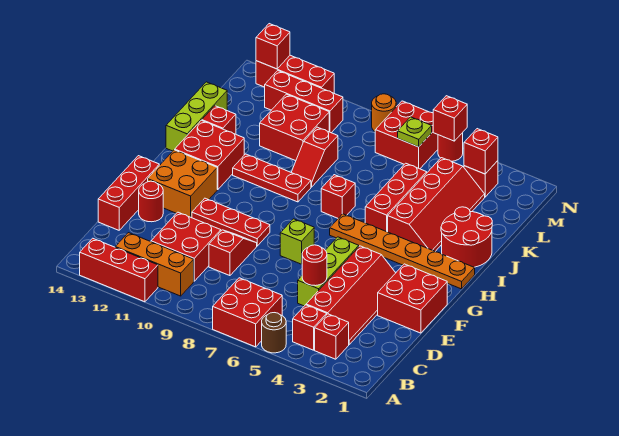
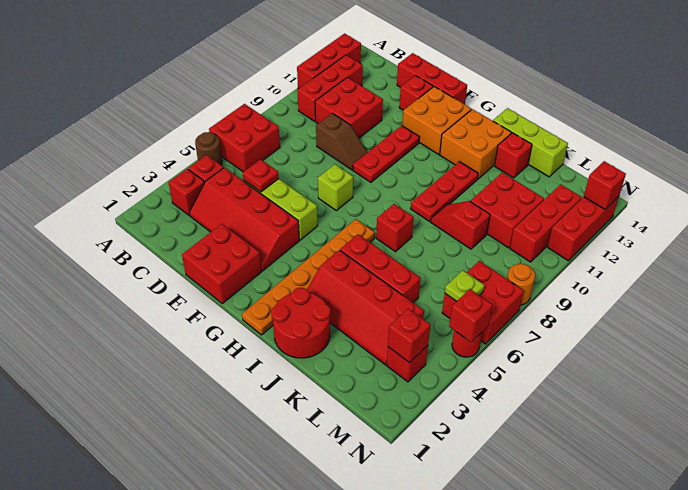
orange brick B10:B12 level 1 -> red brick B10:B12 level 1
red round brick D5 level 2 -> red plate D5 level 2
red slope D9:E9 level 1 top D -> brown slope D9:E9 level 1 top D
red round brick E13 level 1 -> red brick E13 level 1
red brick H12:I13 level 1 -> orange brick H12:I13 level 1

